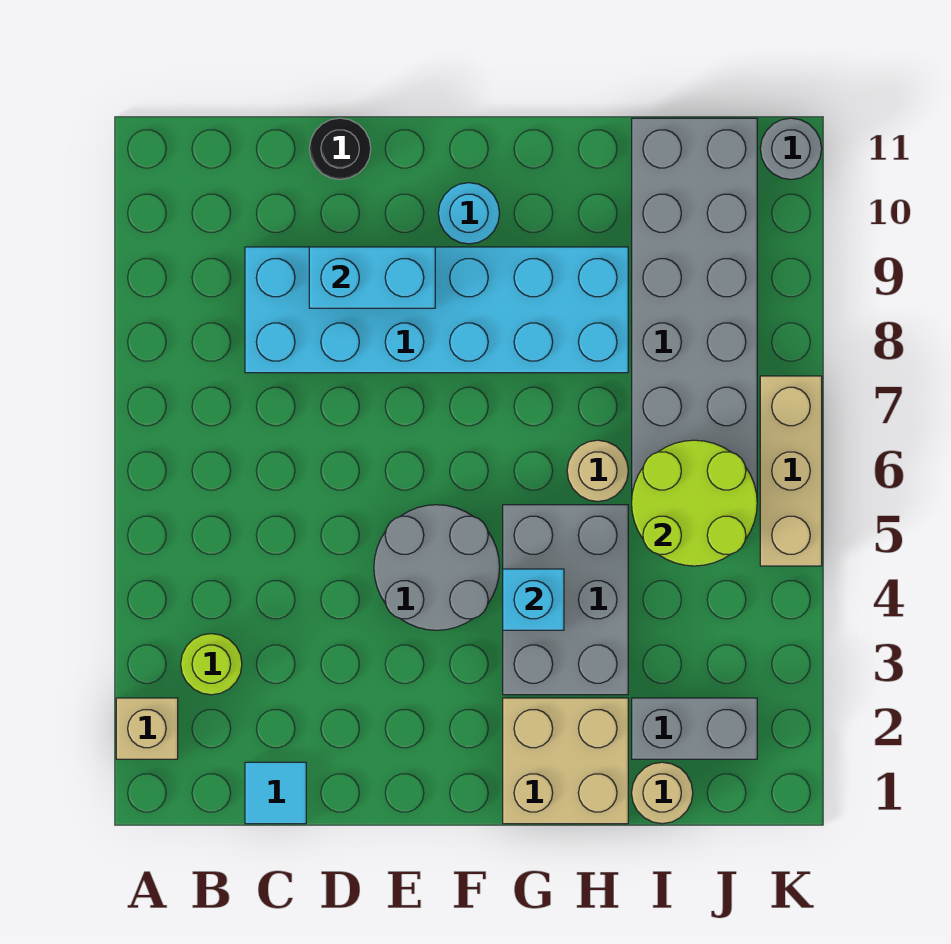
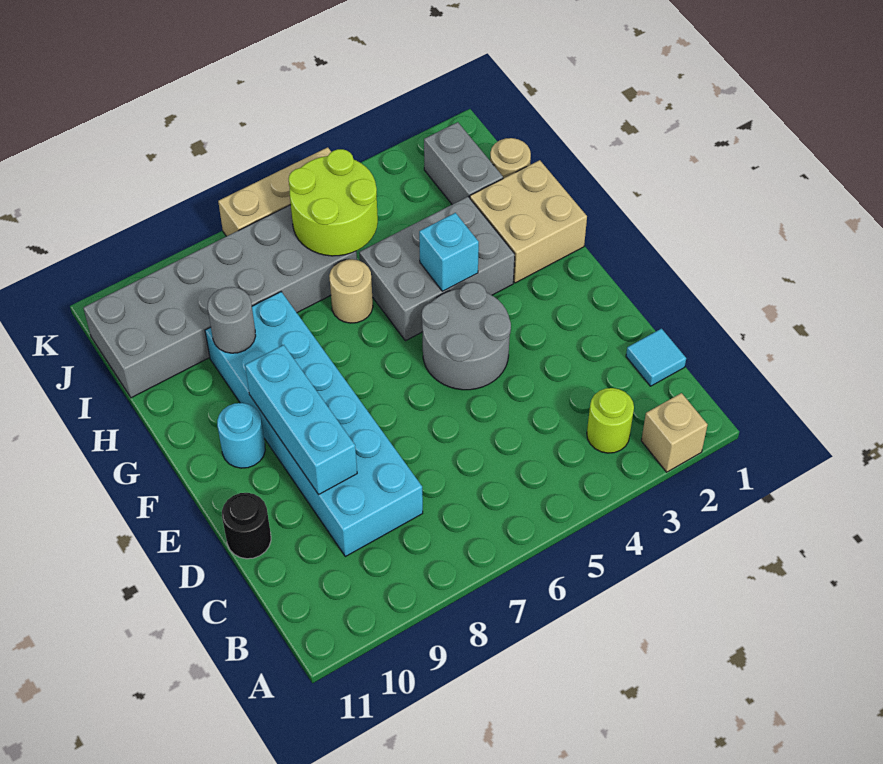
cyan brick D9:E9 level 2 -> cyan brick D9:F9 level 2
grey round brick K11 level 1 -> grey round brick H9 level 2

